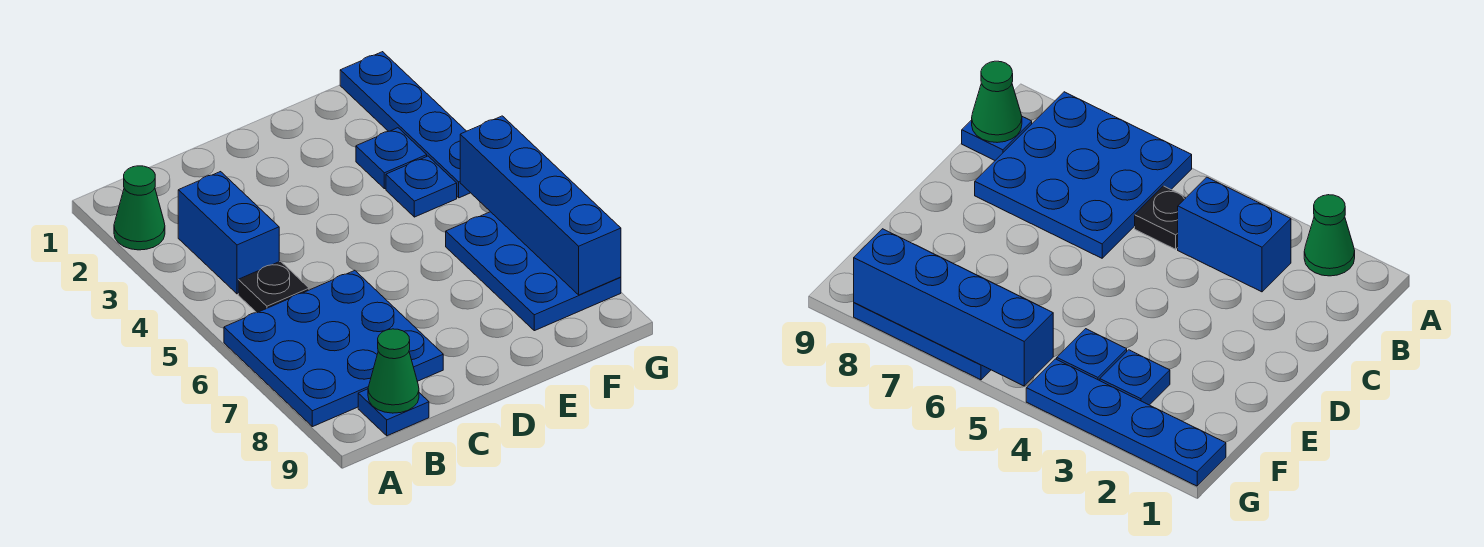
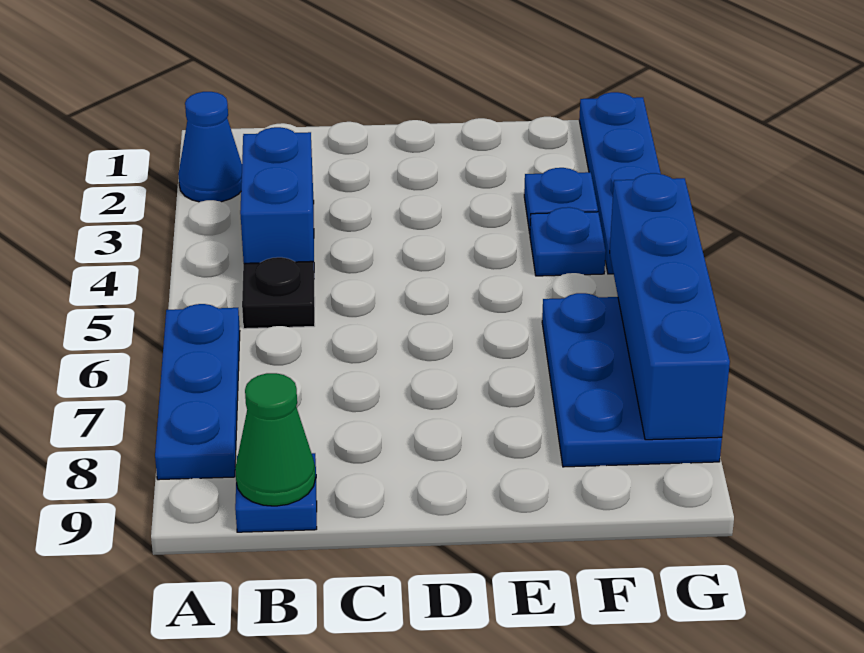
green cone A2 level 1 -> blue cone A2 level 1
blue plate A6:C8 level 1 -> blue plate A6:A8 level 1

